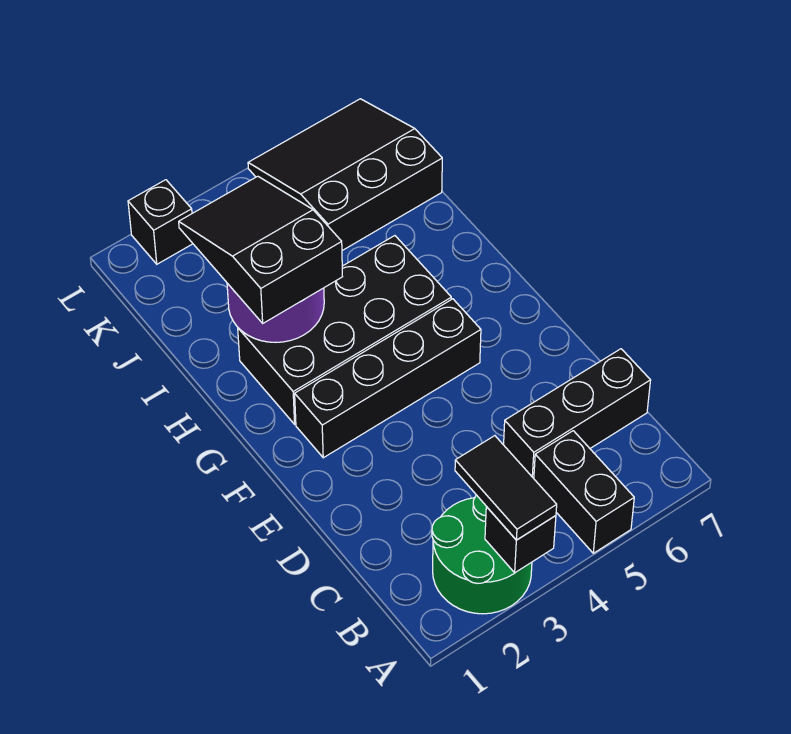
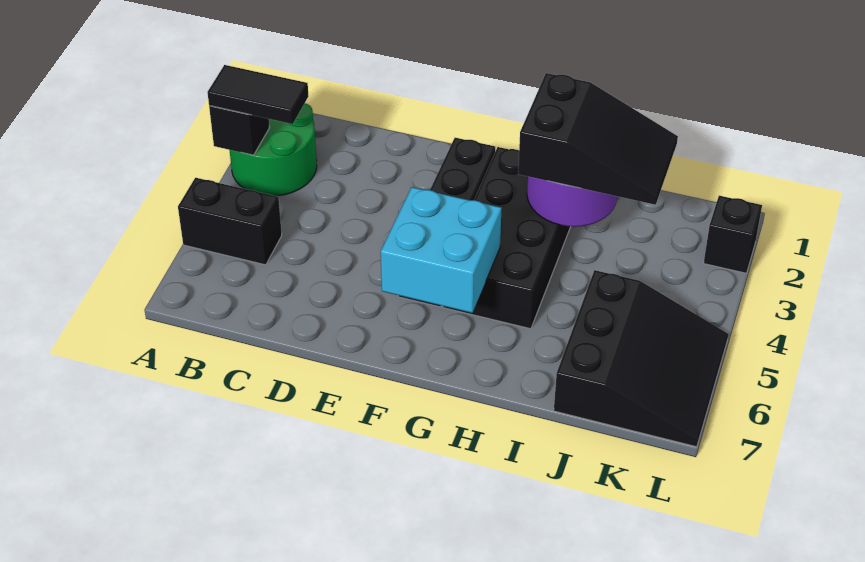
black brick C5:C7 level 1 -> none
none -> cyan brick F5:G6 level 2

